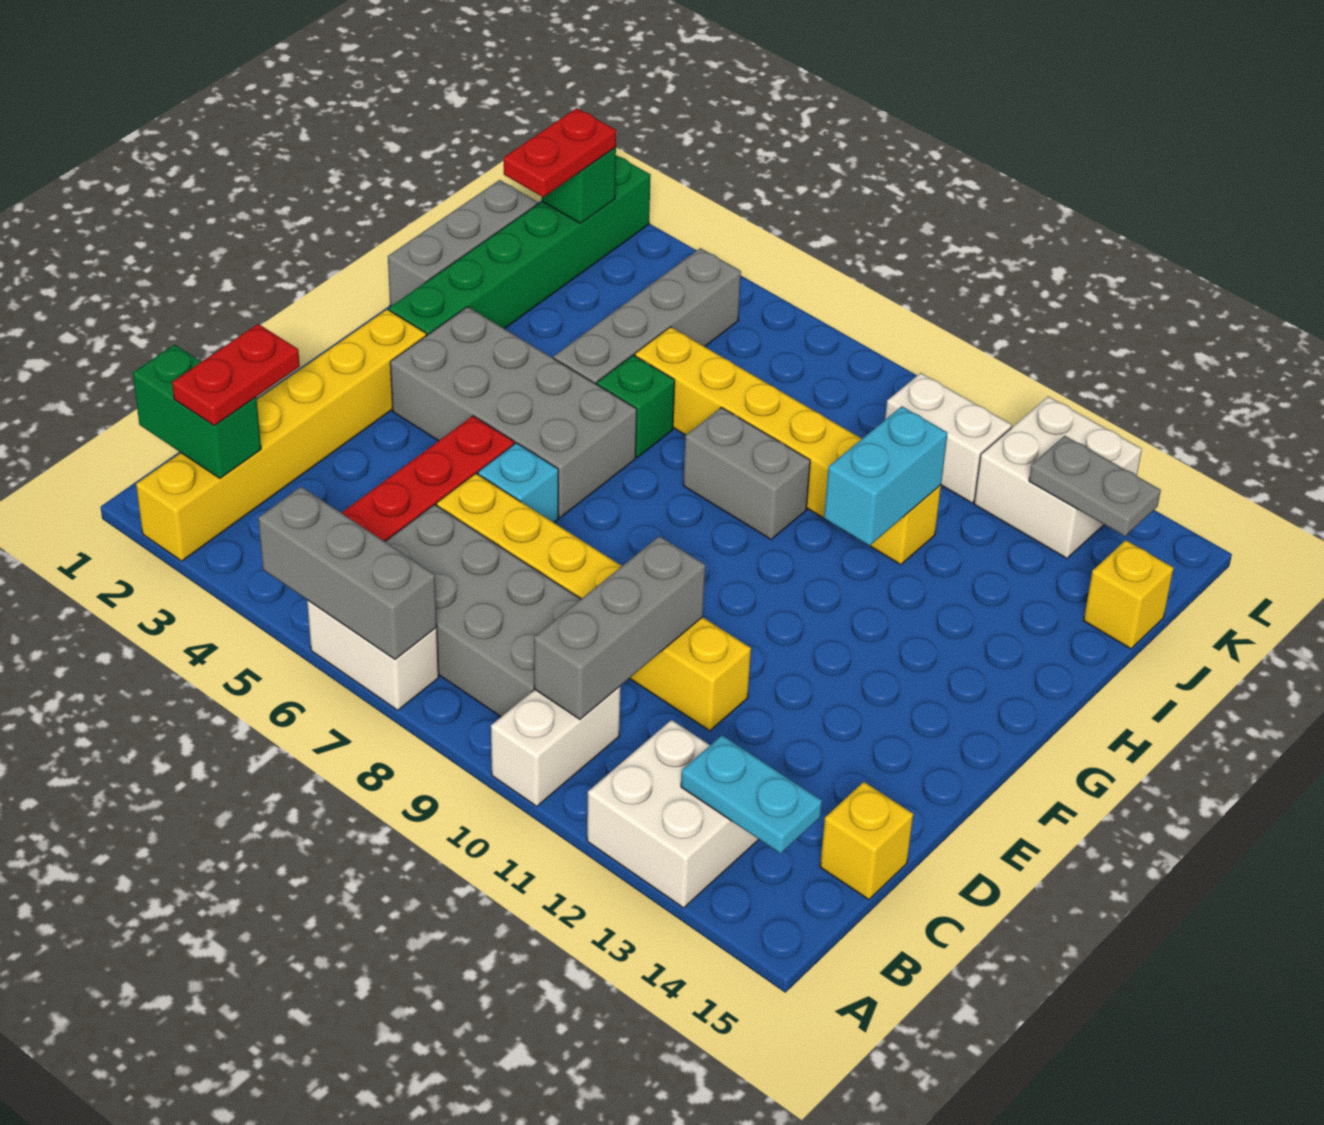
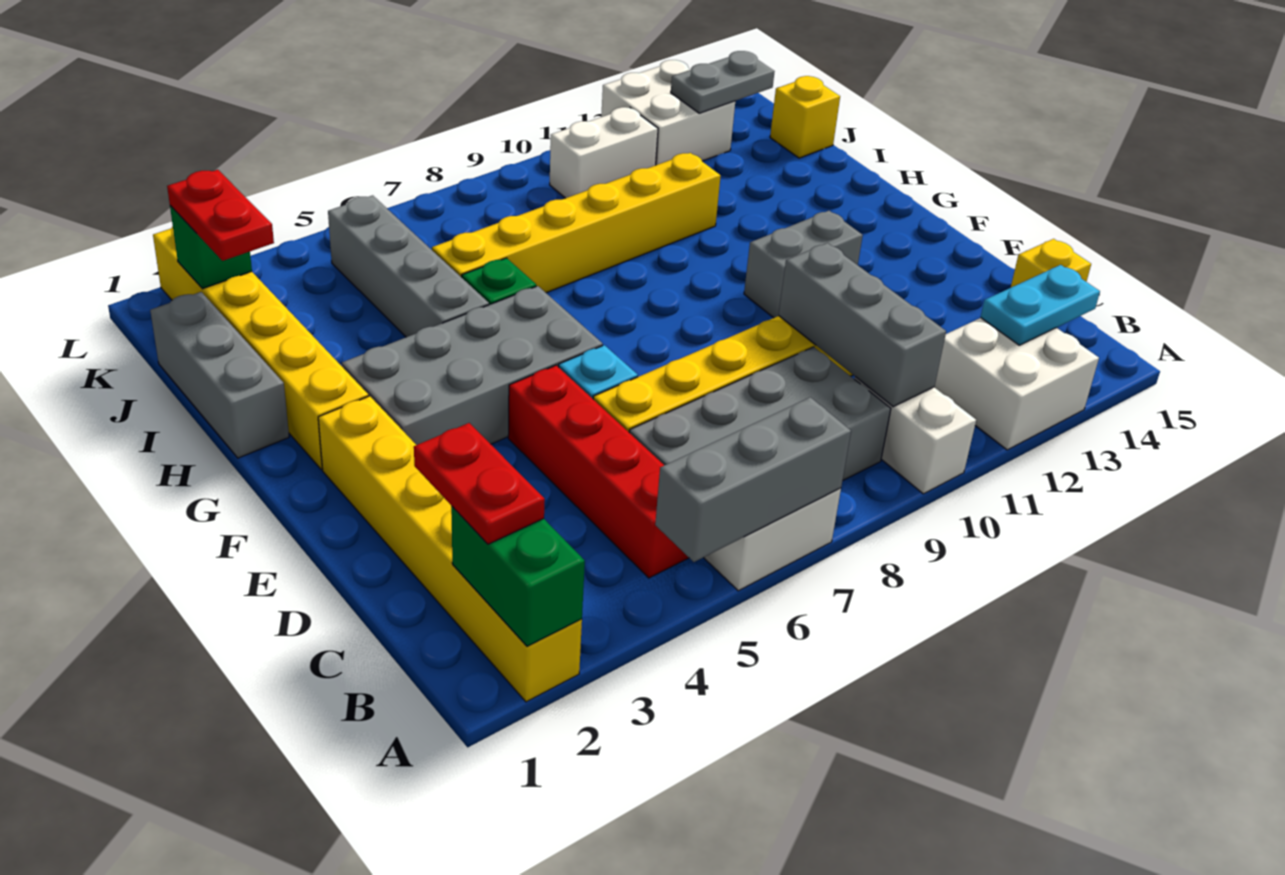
green brick B1:B2 level 2 -> green brick A2:B2 level 2
green brick G2:L2 level 1 -> yellow brick G2:L2 level 1
grey brick H8:H9 level 1 -> grey brick F11:F12 level 1
cyan brick H11:I11 level 2 -> none

